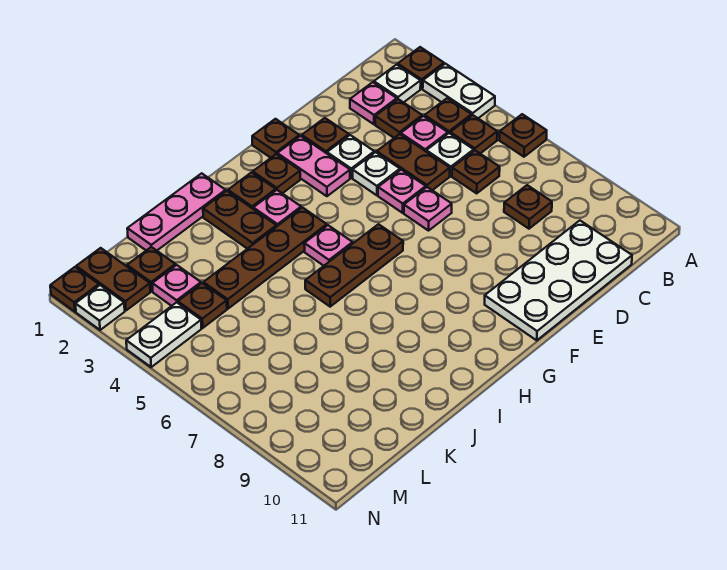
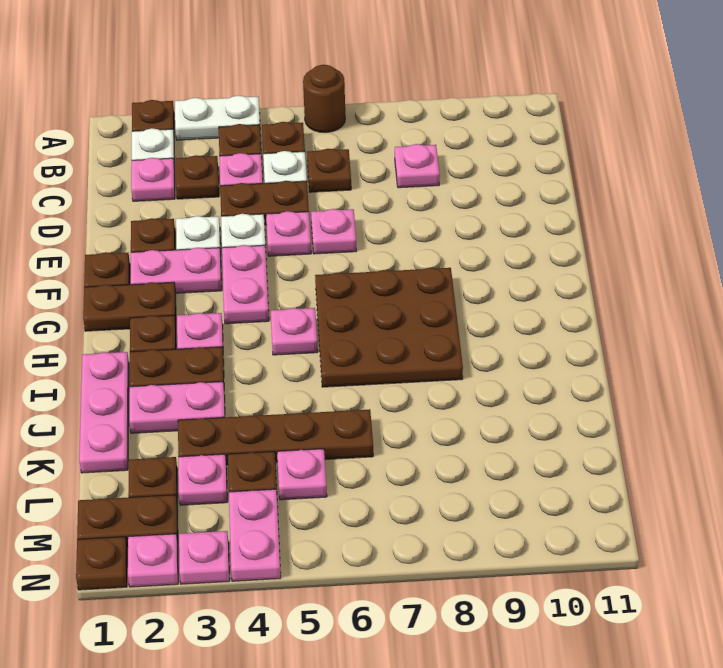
brown plate A6 level 1 -> brown round brick A6 level 1
brown plate C8 level 1 -> pink plate C8 level 1
white plate C10:F11 level 1 -> none
none -> pink plate F4:G4 level 1
brown plate G2 level 1 -> brown plate G1:G2 level 1
brown plate G6:I6 level 1 -> brown plate G6:I8 level 1
brown plate H4:K4 level 1 -> brown plate K3:K6 level 1
none -> pink plate J2:J3 level 1
none -> pink plate L5 level 1
white plate M4:N4 level 1 -> pink plate M4:N4 level 1
white plate N2 level 1 -> pink plate N2 level 1
none -> pink plate N3 level 1

